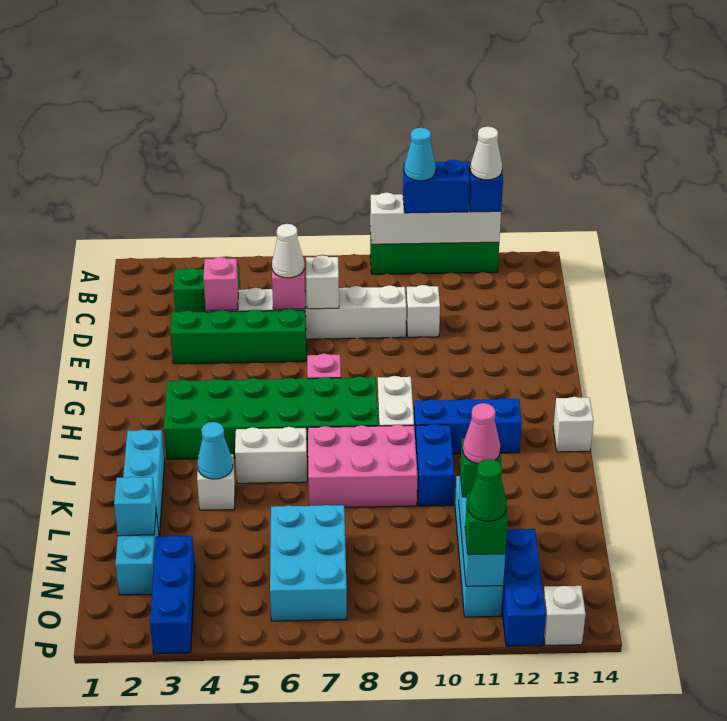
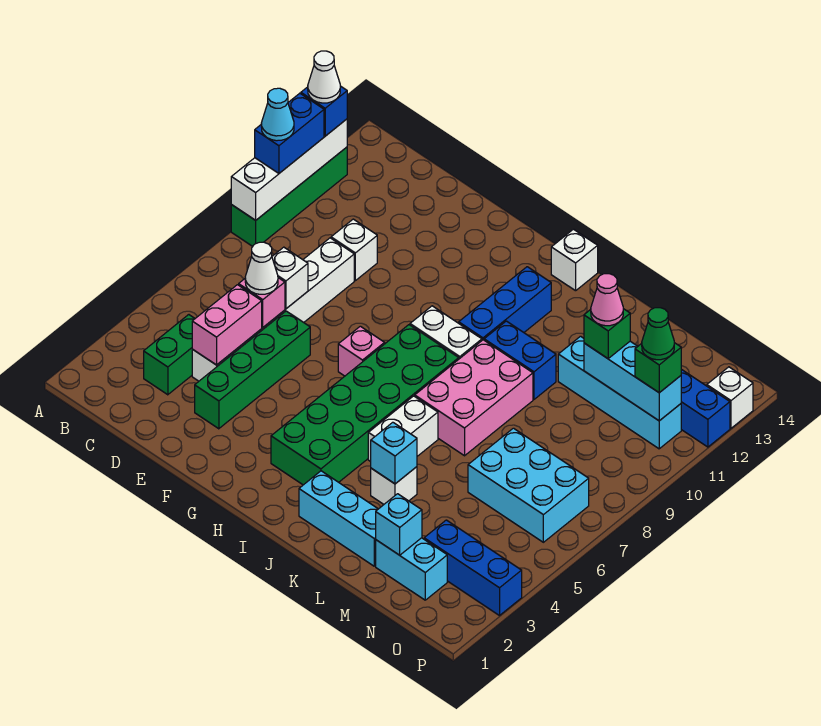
pink brick D4 level 2 -> pink brick D4:D5 level 2
cyan cone K4 level 2 -> cyan brick K4 level 2

